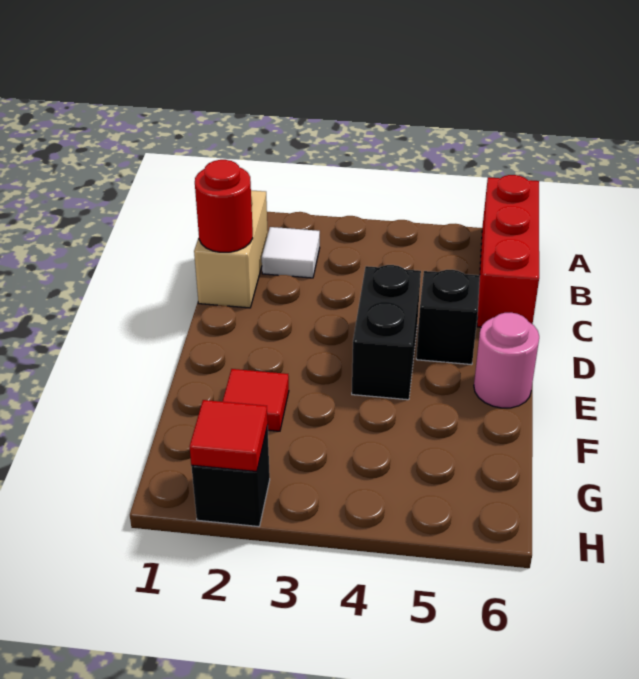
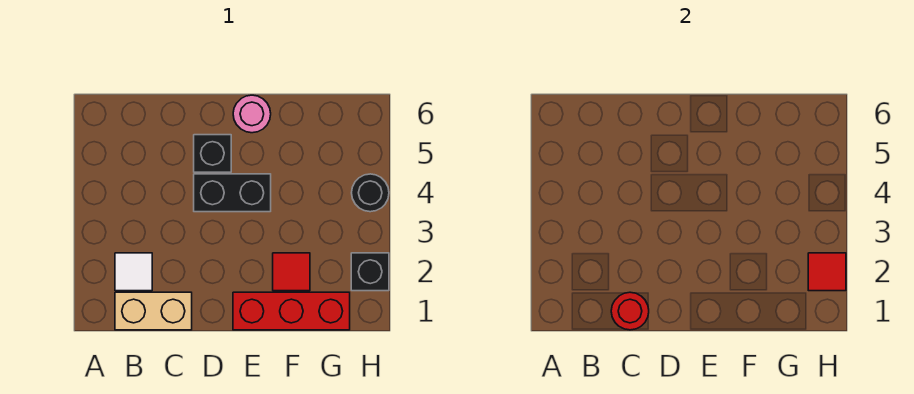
red brick A6:C6 level 1 -> red brick E1:G1 level 1
none -> black round brick H4 level 1

